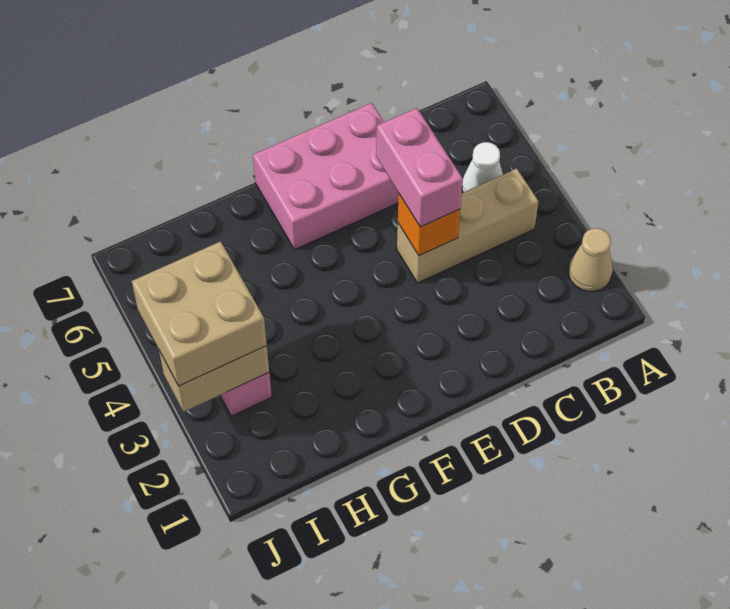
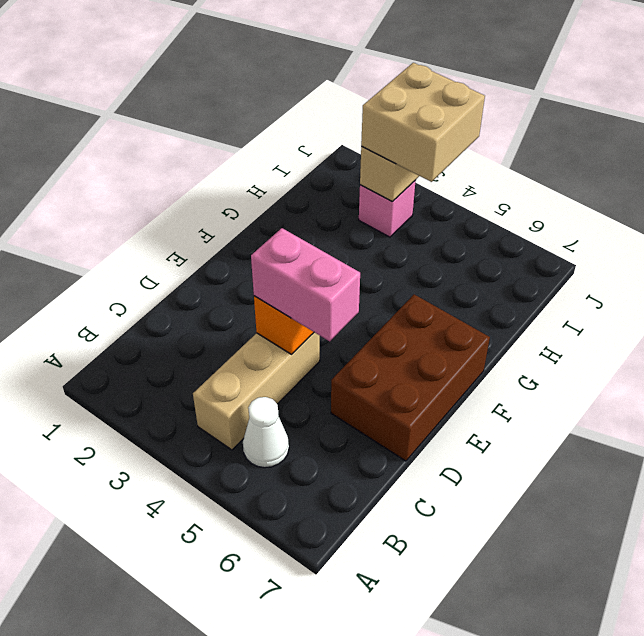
tan cone A2 level 1 -> none
pink brick D6:F7 level 1 -> brown brick D6:F7 level 1

